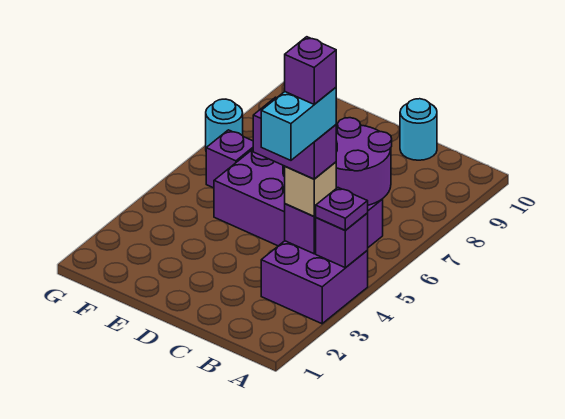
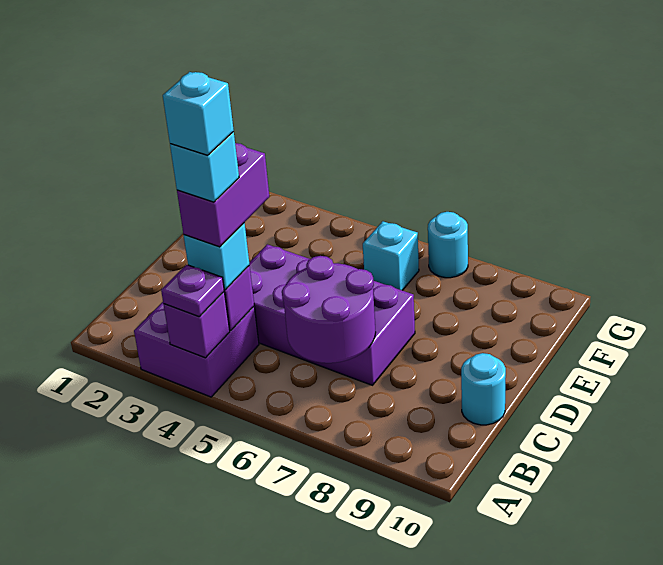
cyan brick B3:B4 level 5 -> cyan brick B4 level 5
tan brick B4 level 3 -> cyan brick B4 level 3
purple brick B4 level 6 -> cyan brick B4 level 6
purple brick B5:E6 level 1 -> purple brick C4:D7 level 1
purple brick F6 level 1 -> cyan brick F6 level 1

